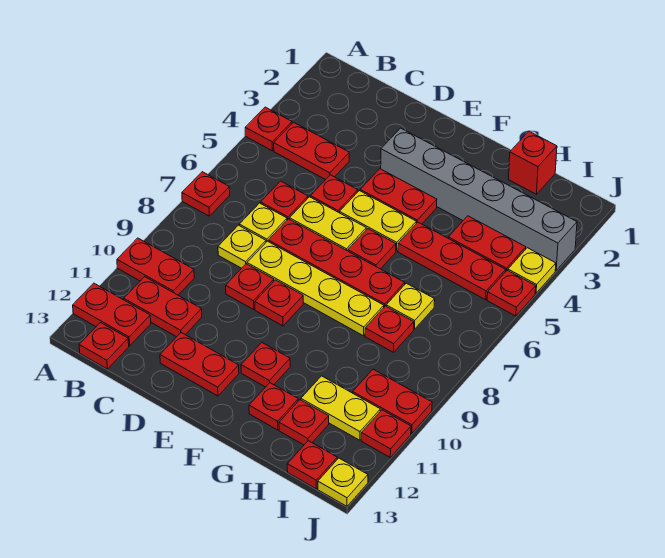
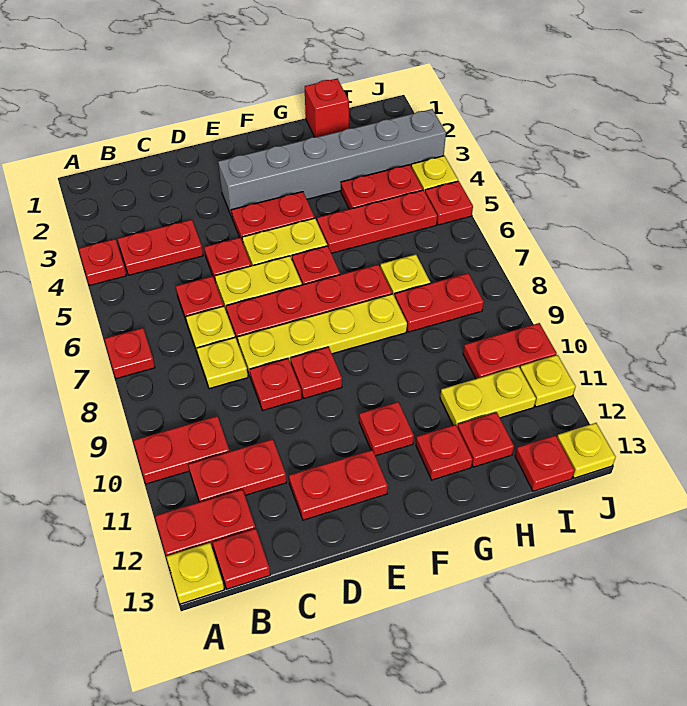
none -> yellow plate A13 level 1
red plate H8 level 1 -> red plate H8:I8 level 1
red plate J11 level 1 -> yellow plate J11 level 1

